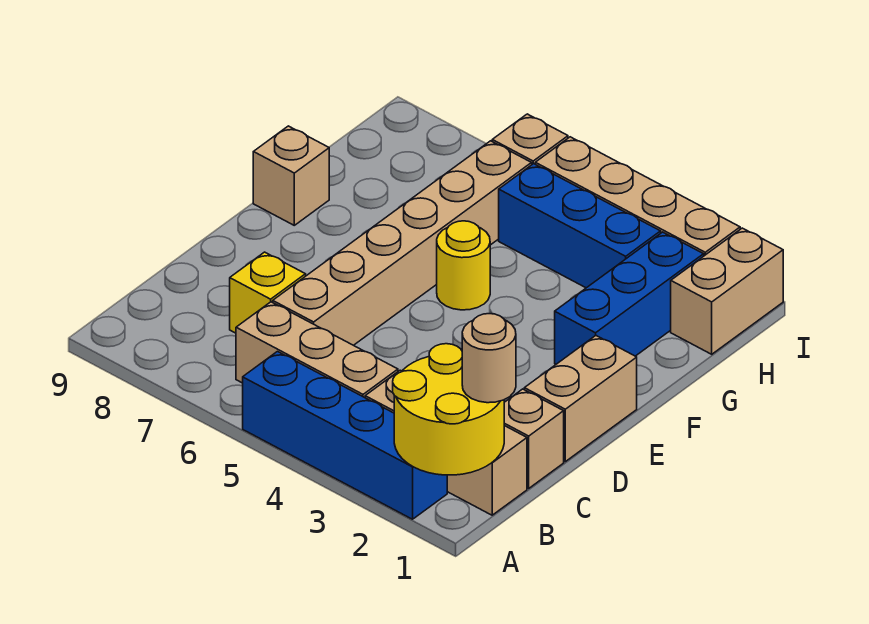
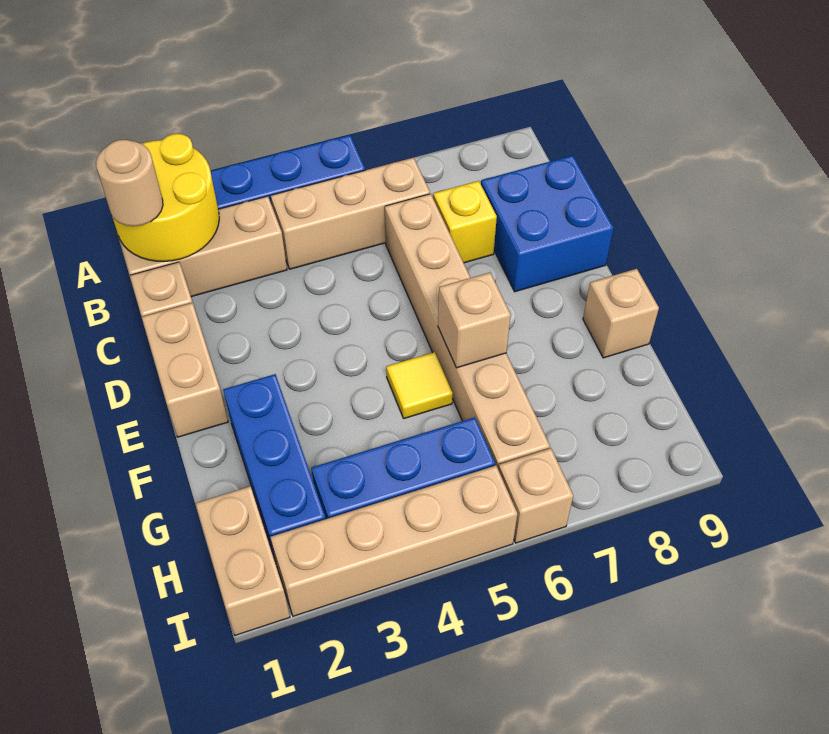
none -> blue brick C8:D9 level 1
yellow round brick F5 level 1 -> yellow tile F5 level 1
none -> tan brick F6 level 2

